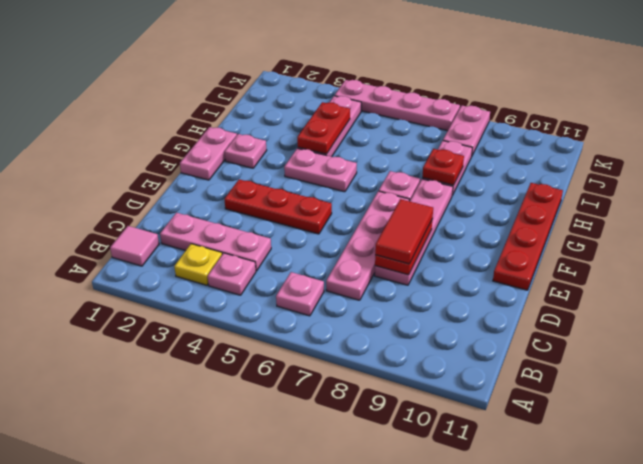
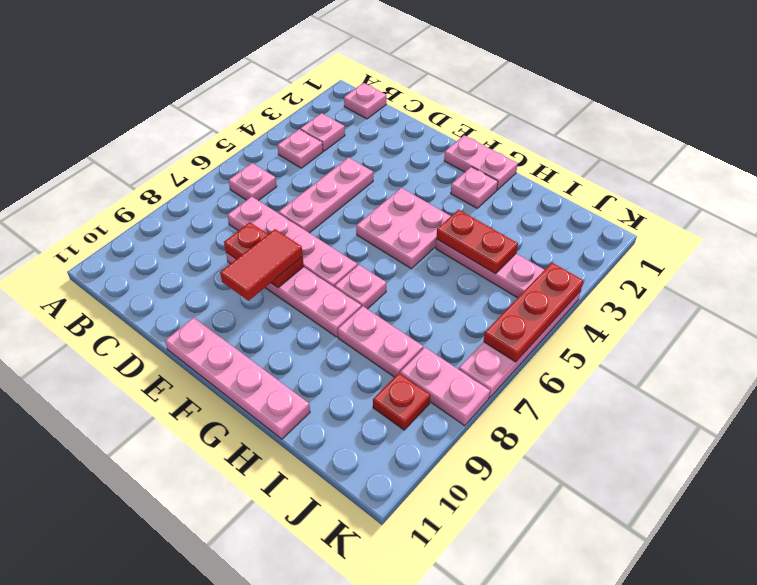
pink tile B1 level 1 -> pink plate B1 level 1
yellow plate B3 level 1 -> pink plate B3 level 1
pink plate C2:C4 level 1 -> pink plate D4:D6 level 1
red tile D8:E8 level 3 -> red tile E8:E9 level 3
red plate E3:E5 level 1 -> red plate K4:K6 level 2
red plate E11:H11 level 1 -> pink plate E11:H11 level 1
pink plate G4:G5 level 1 -> pink plate F4:G5 level 1
red plate H8 level 2 -> red plate J9 level 1

